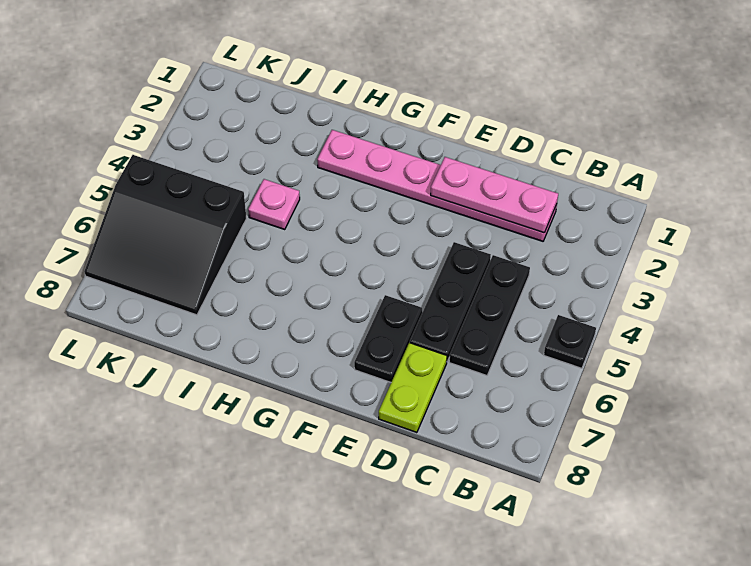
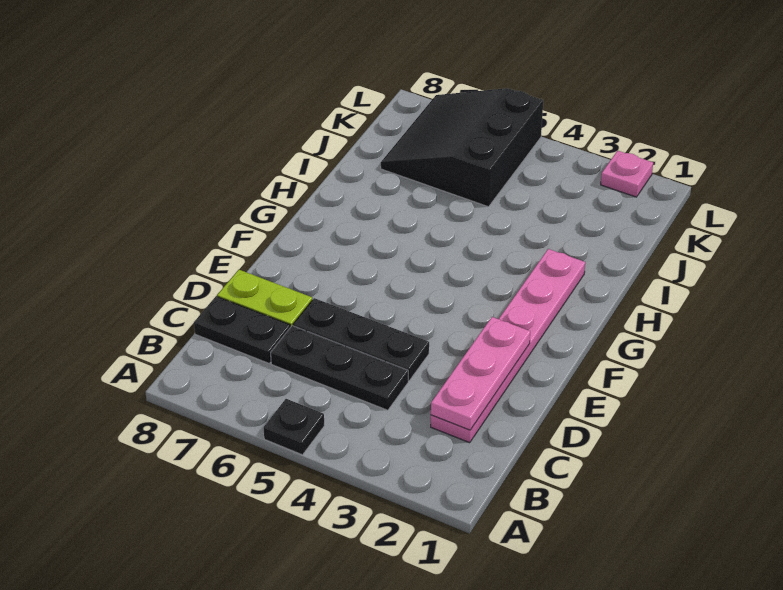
black plate E6:E7 level 1 -> black plate C7:C8 level 1
pink plate I4 level 1 -> pink plate L2 level 1

